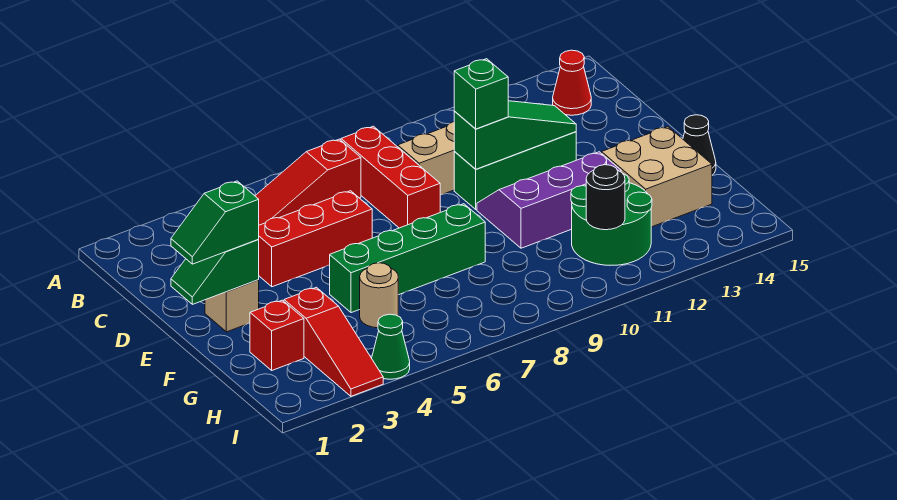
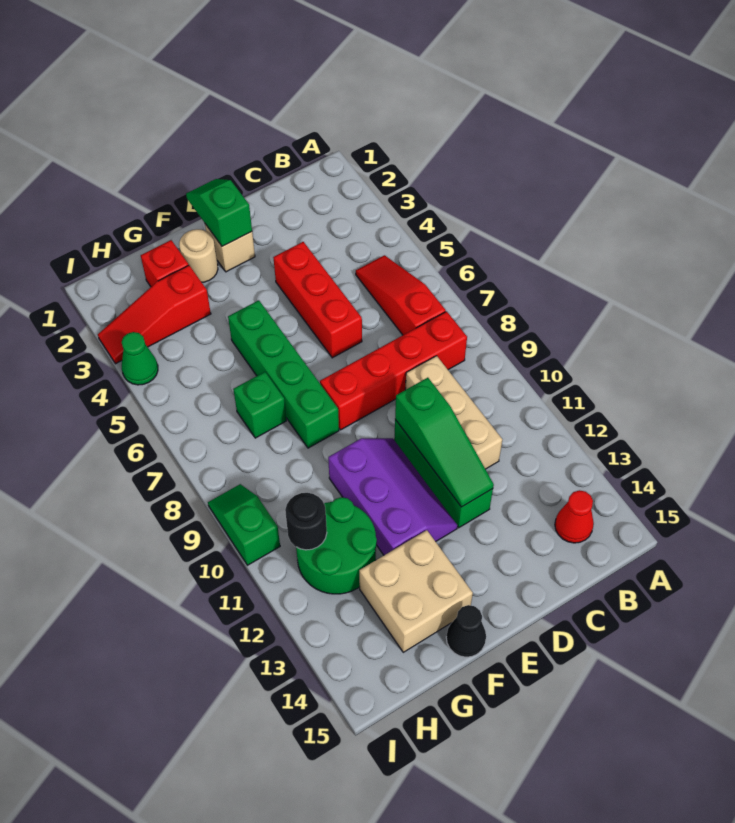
red brick B8:D8 level 1 -> red brick B8:E8 level 1
green brick D10 level 3 -> green brick G7 level 1
green slope E1:E2 level 3 top 2 -> green slope I9:I10 level 1 top 10
tan round brick G5 level 1 -> tan round brick F2 level 1

